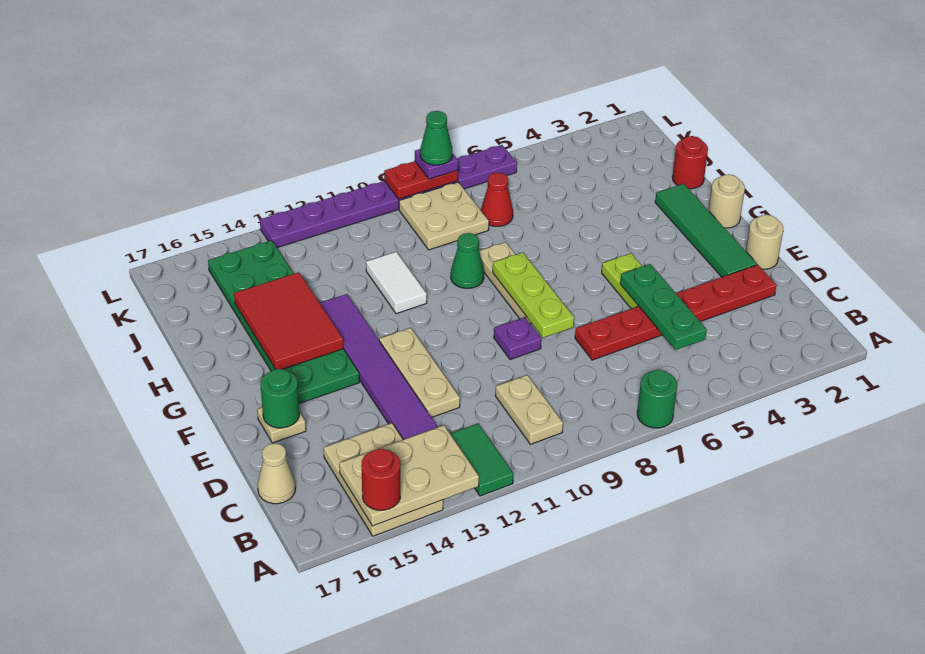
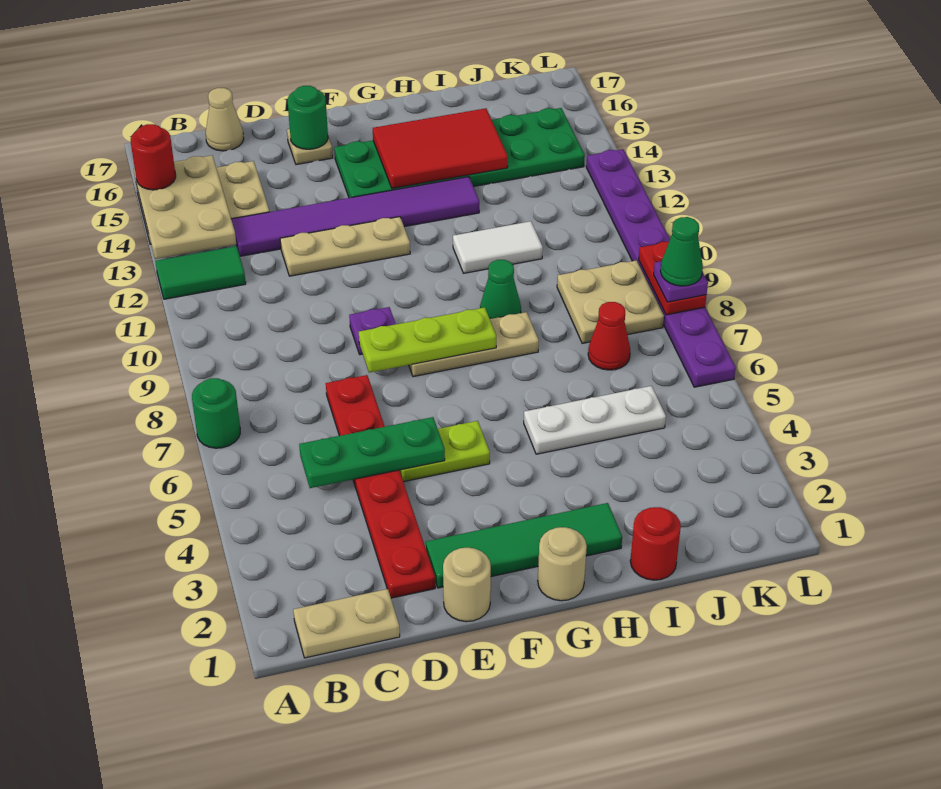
tan plate B10:C10 level 1 -> tan plate B1:C1 level 1
none -> white plate H5:J5 level 1

